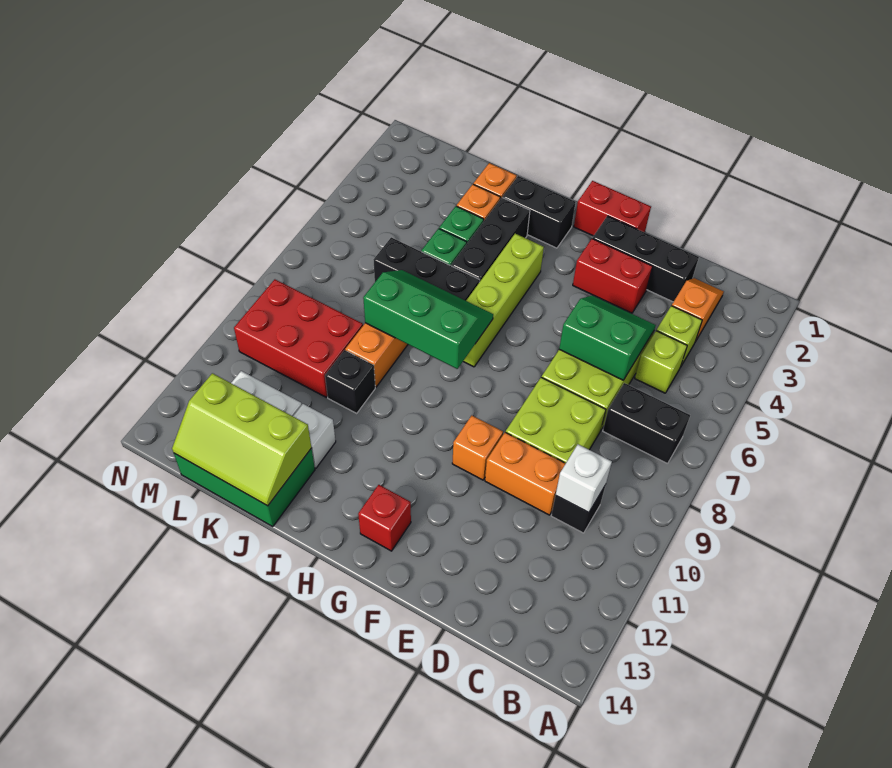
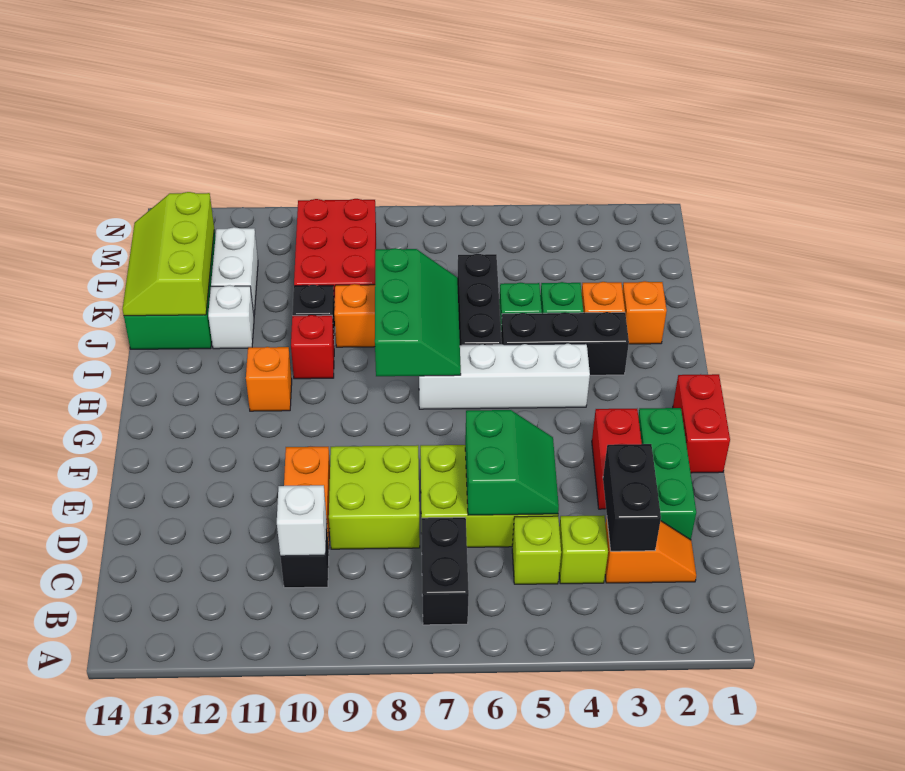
black brick D2:F2 level 1 -> green brick D2:F2 level 1
orange brick F10 level 1 -> orange brick H11 level 1
red brick G13 level 1 -> red brick I10 level 1
black brick H2:I2 level 1 -> black brick C3:D3 level 2
lime brick H4:H7 level 1 -> white brick H4:H7 level 1

